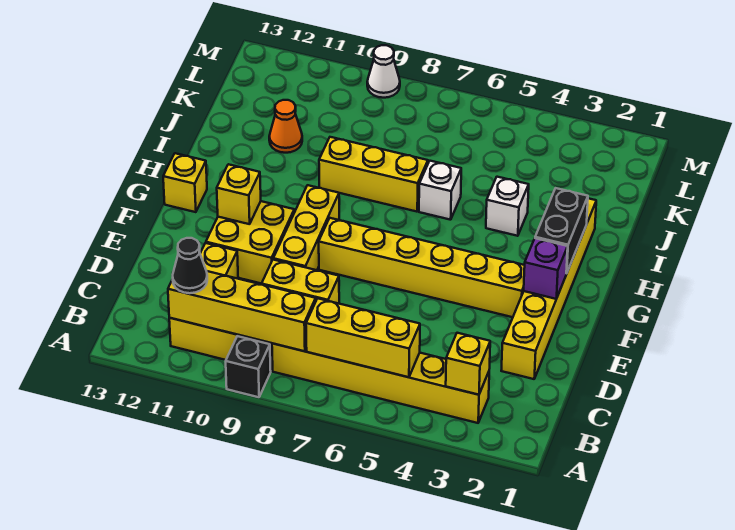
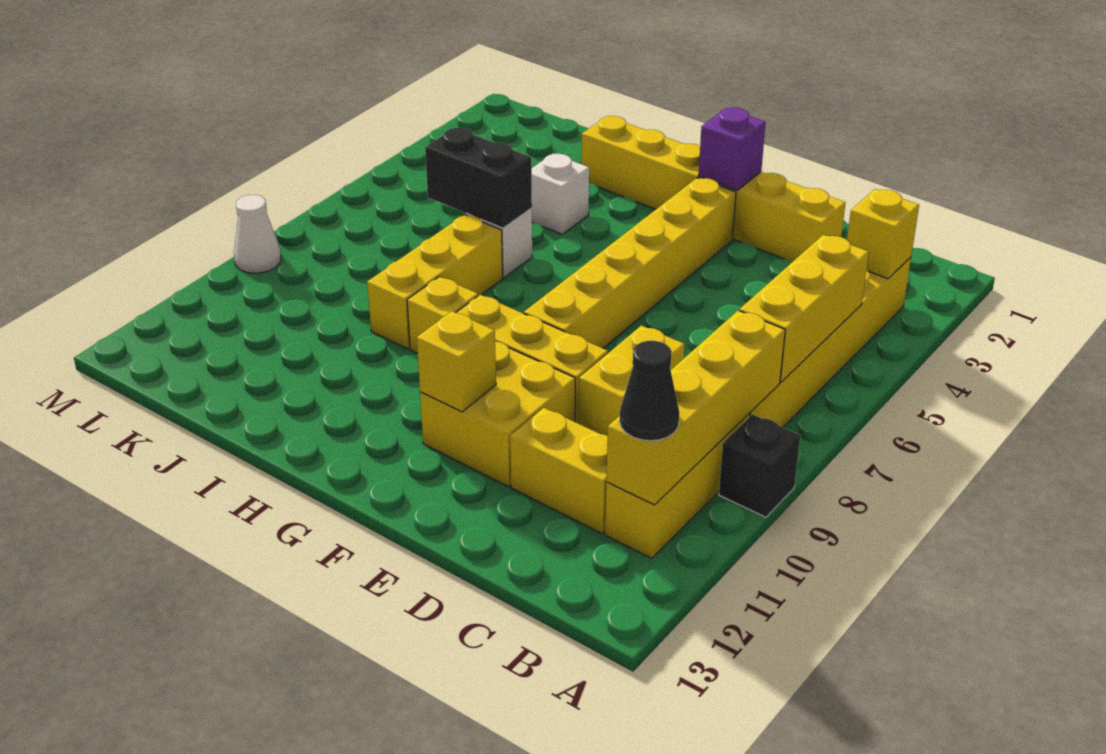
black brick G2:H2 level 2 -> black brick I6:J6 level 2
yellow brick G13 level 1 -> yellow brick H9 level 1
orange cone J11 level 1 -> none

